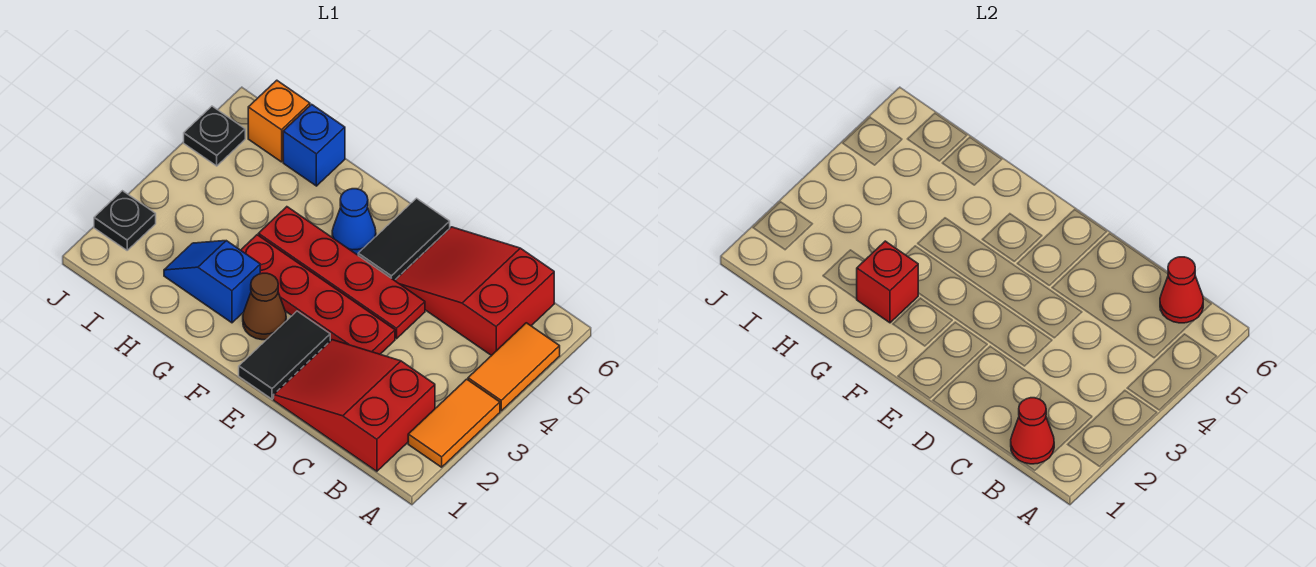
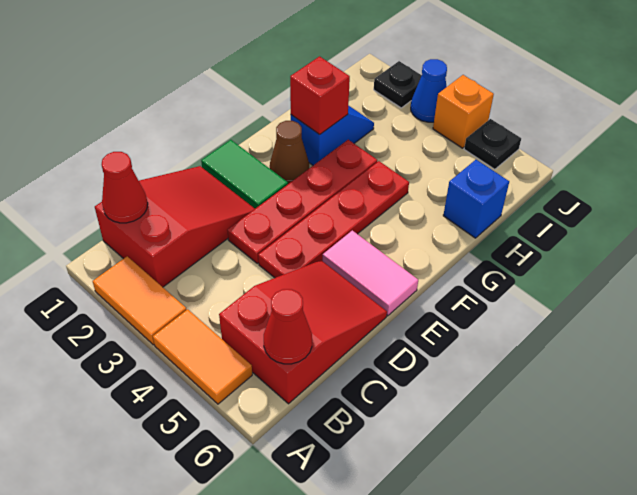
black tile E1:E2 level 1 -> green tile E1:E2 level 1
black tile E5:E6 level 1 -> pink tile E5:E6 level 1
blue cone F5 level 1 -> blue cone J3 level 1
orange brick I6 level 1 -> orange brick J4 level 1

